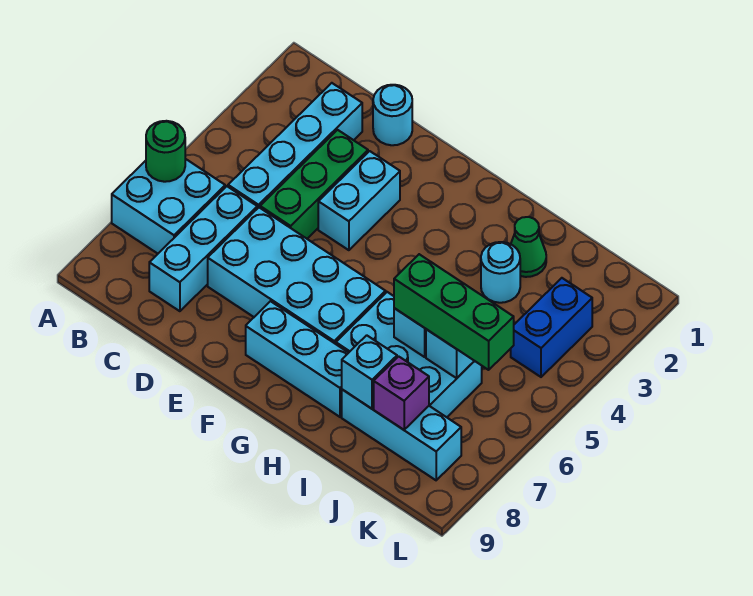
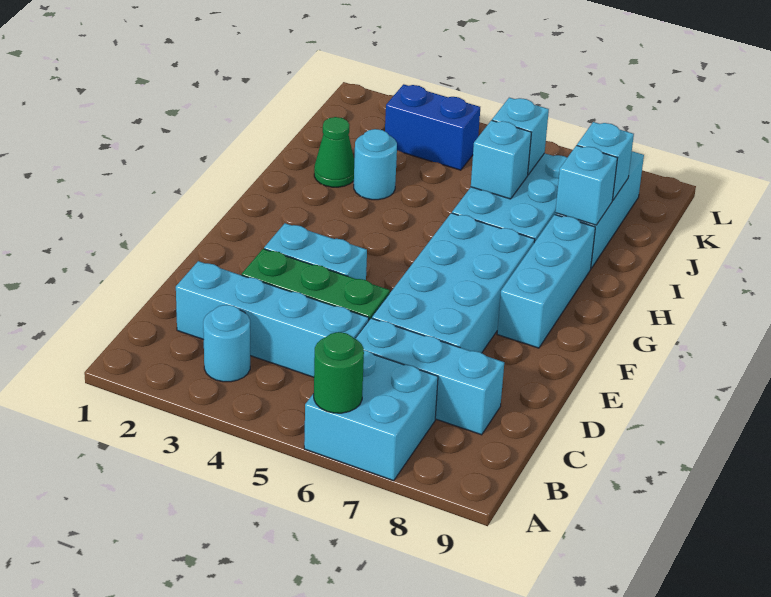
cyan round brick D1 level 1 -> cyan round brick B3 level 1
green brick I6:K6 level 3 -> none
purple brick J8 level 2 -> cyan brick J8 level 2

